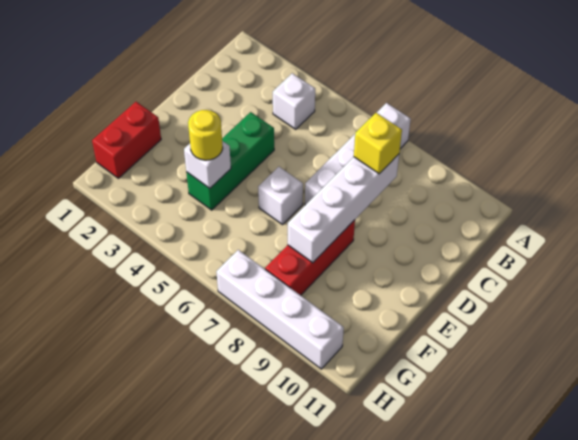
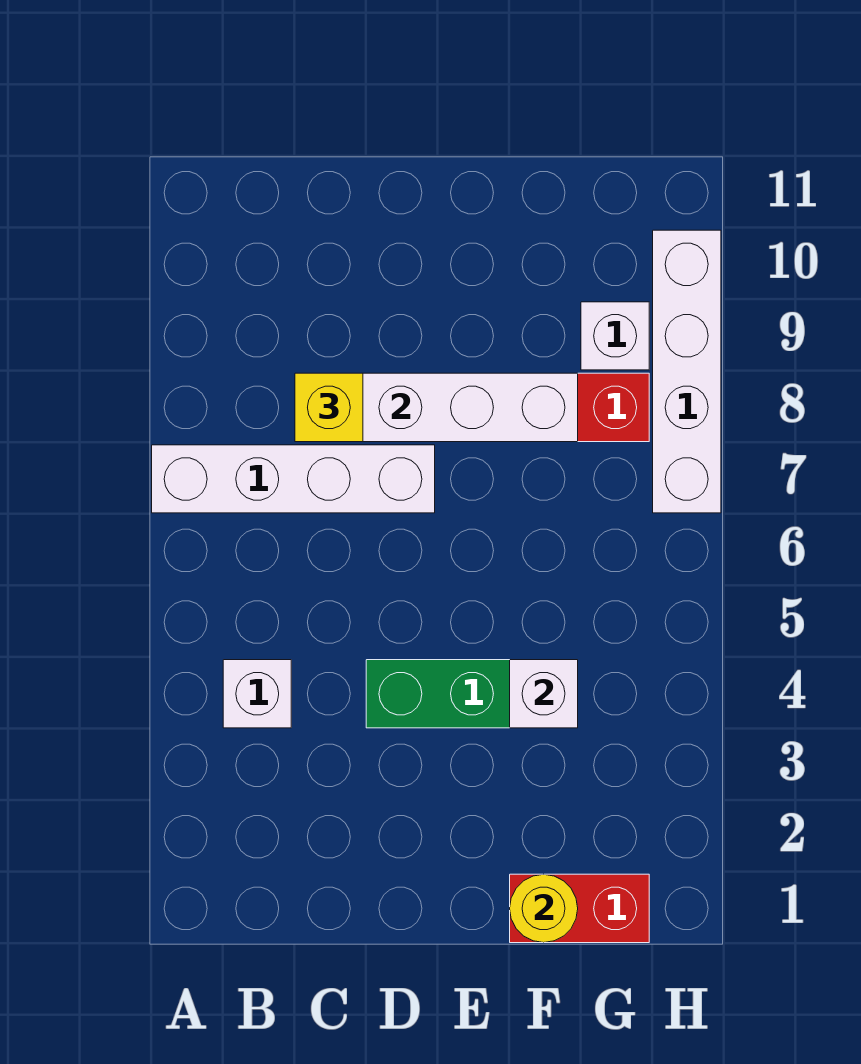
white brick E6 level 1 -> white brick G9 level 1
yellow round brick F4 level 3 -> yellow round brick F1 level 2

